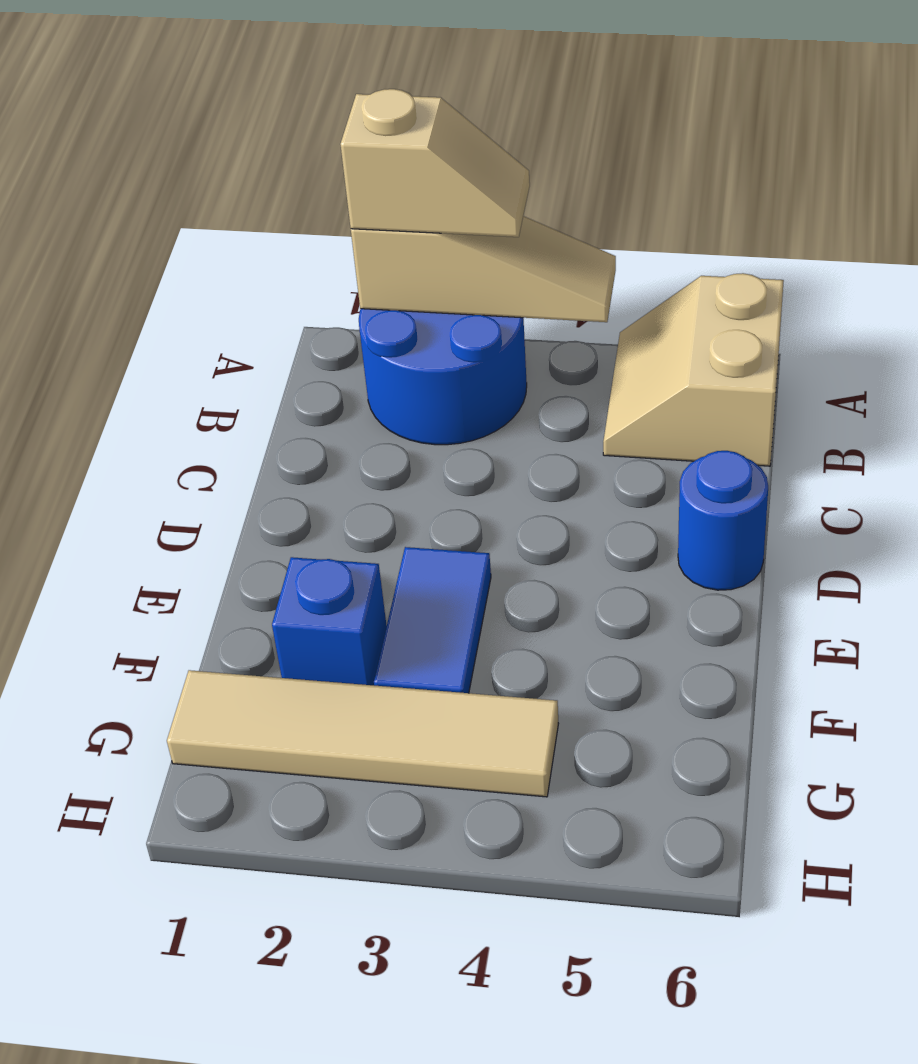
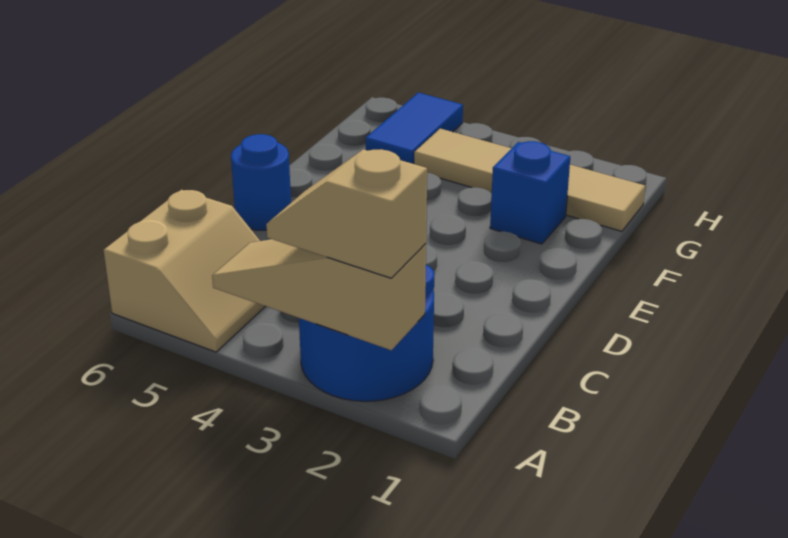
blue tile E3:F3 level 1 -> blue tile G5:H5 level 1

